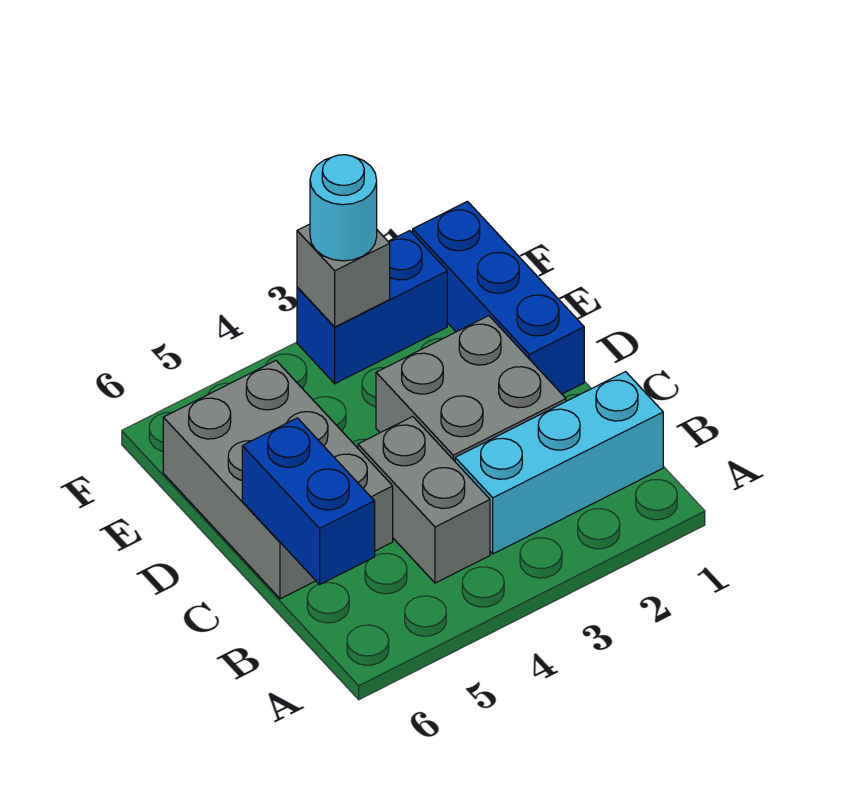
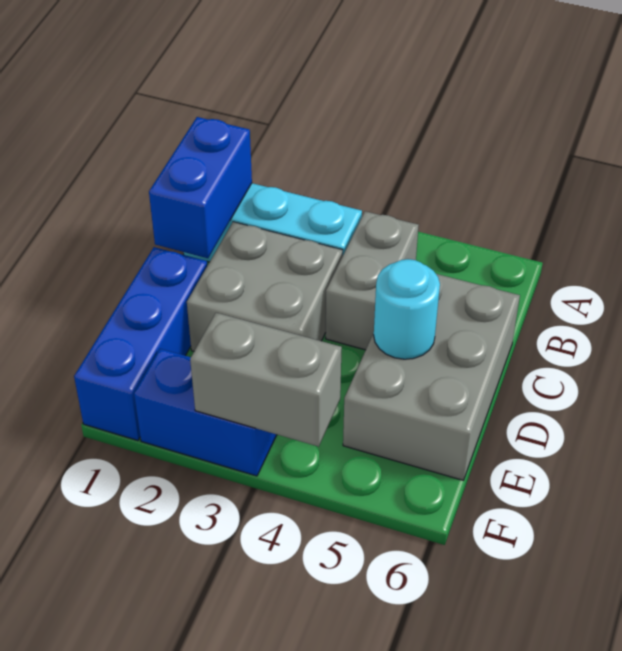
blue brick B6:C6 level 2 -> blue brick B1:C1 level 2
grey brick F3 level 2 -> grey brick F3:F4 level 2
cyan round brick F3 level 3 -> cyan round brick D5 level 2

